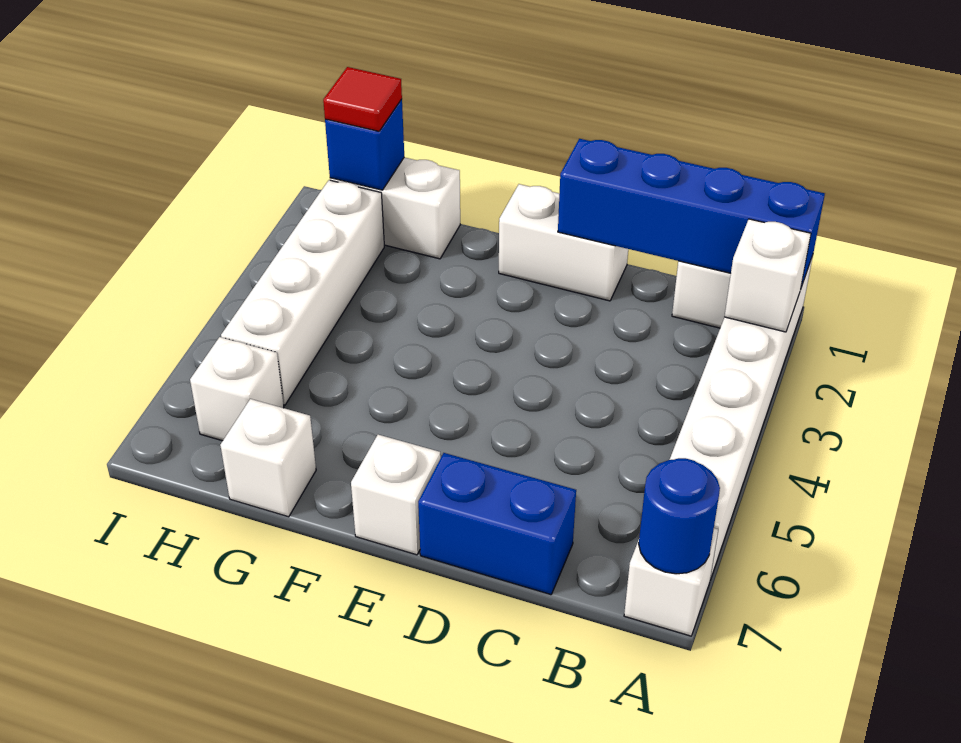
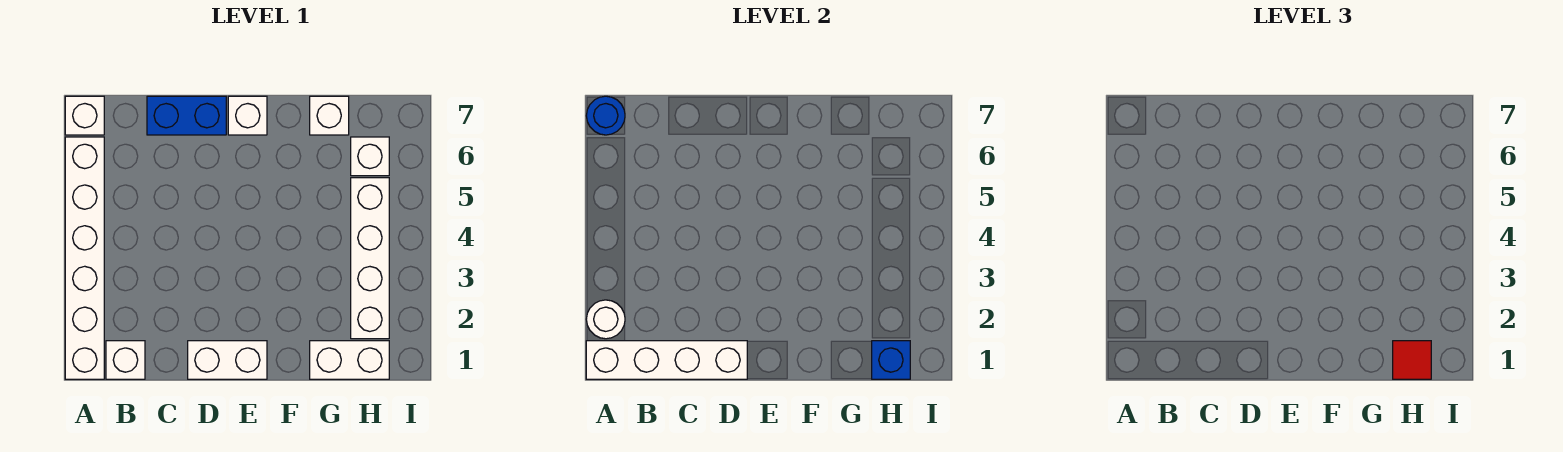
blue brick A1:D1 level 2 -> white brick A1:D1 level 2
white brick A2 level 2 -> white round brick A2 level 2

